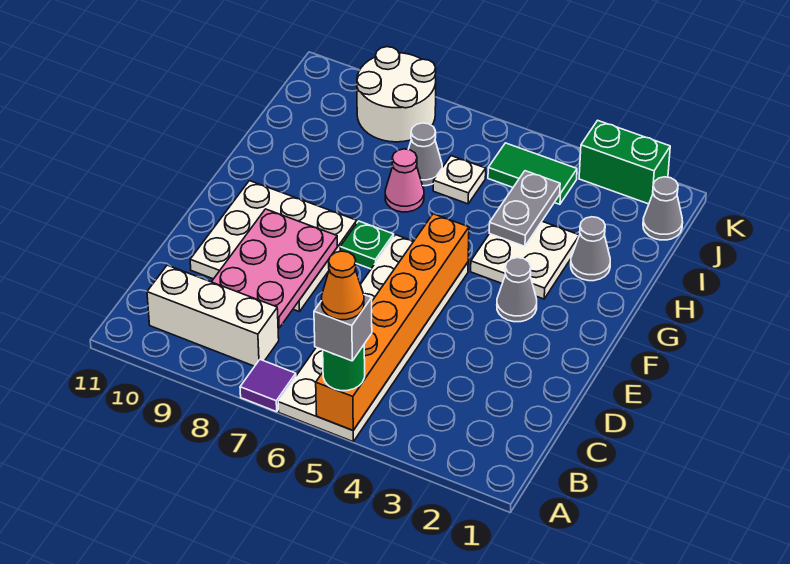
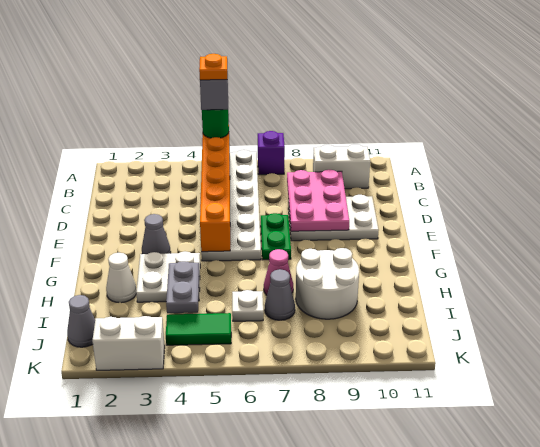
orange cone A5 level 5 -> orange plate A5 level 5
purple tile A7 level 1 -> purple brick A7 level 1
white brick B8:B10 level 1 -> white brick B9:B10 level 1
white plate D8:F10 level 1 -> white plate D8:E10 level 1
green plate F7 level 1 -> green plate E7:F7 level 1
grey cone H2 level 1 -> white cone H2 level 1
white round brick J8:K9 level 1 -> white round brick H8:I9 level 1
green brick K2:K3 level 1 -> white brick K2:K3 level 1

